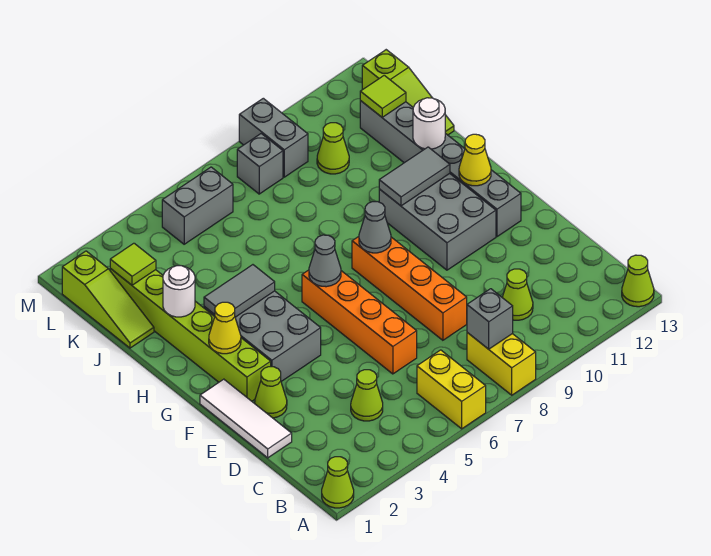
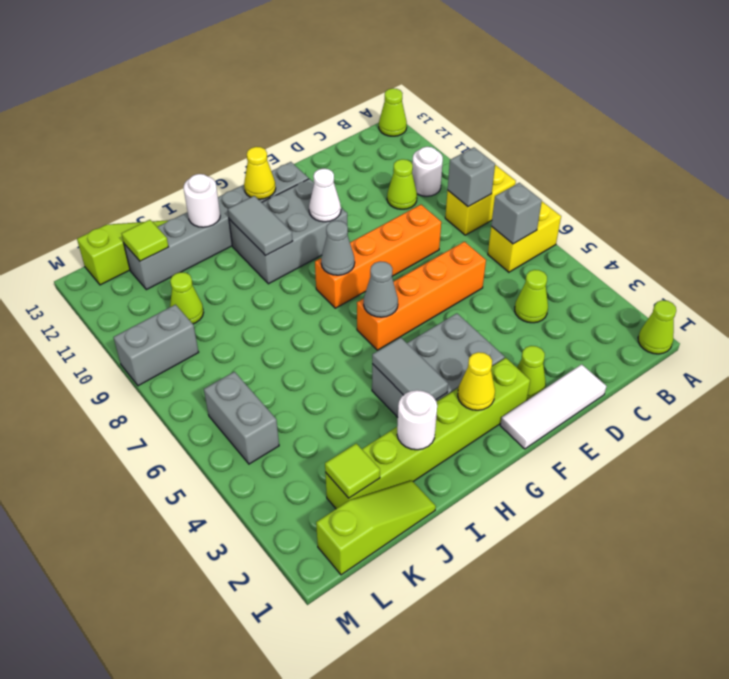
none -> white round brick B10 level 1
none -> white cone F10 level 2
grey brick L8 level 1 -> grey brick B6 level 2

